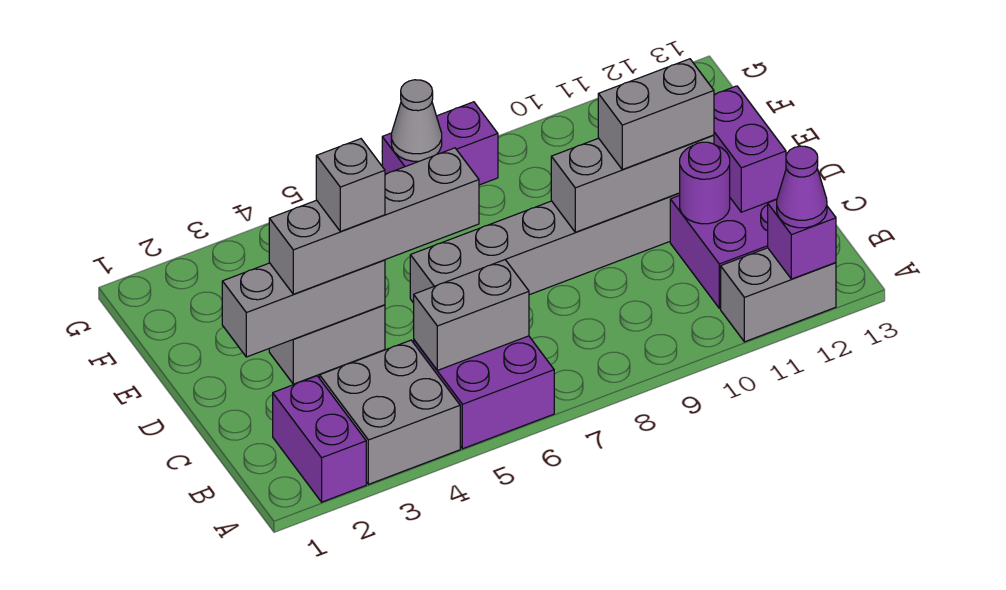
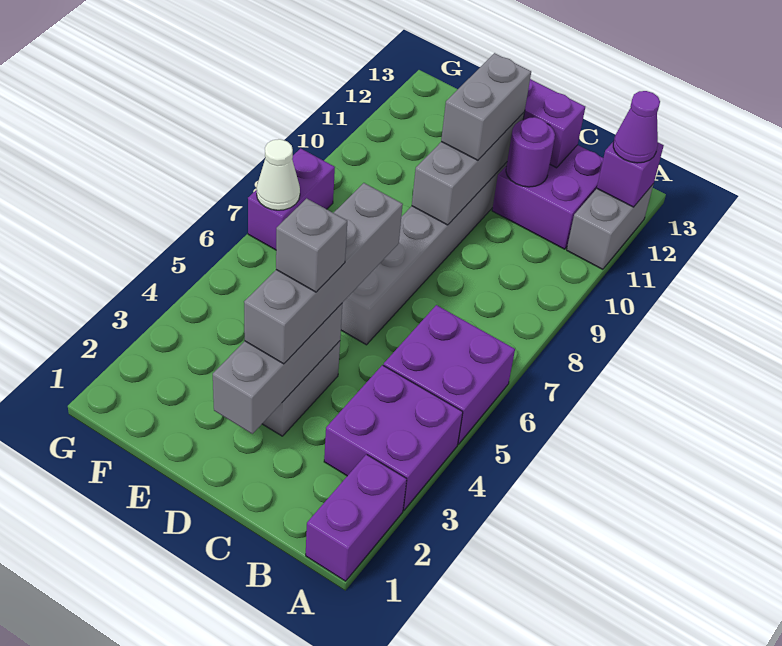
purple brick A2:B2 level 1 -> purple brick A1:A2 level 1
grey brick A3:B4 level 1 -> purple brick A3:B4 level 1
grey brick B5:B6 level 2 -> none
grey cone G7 level 2 -> white cone G7 level 2

